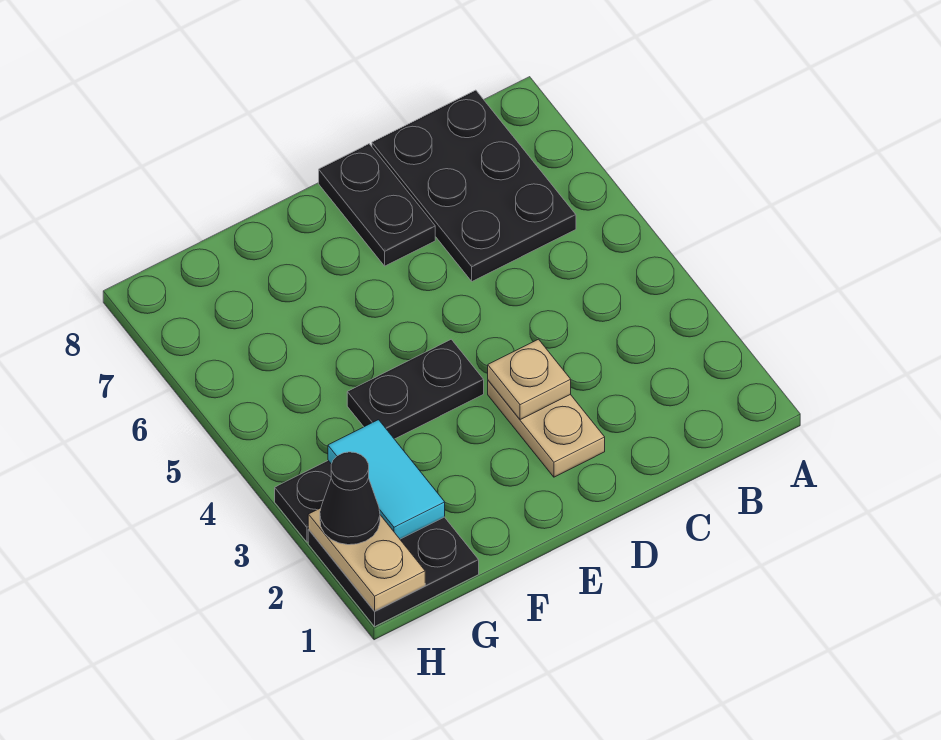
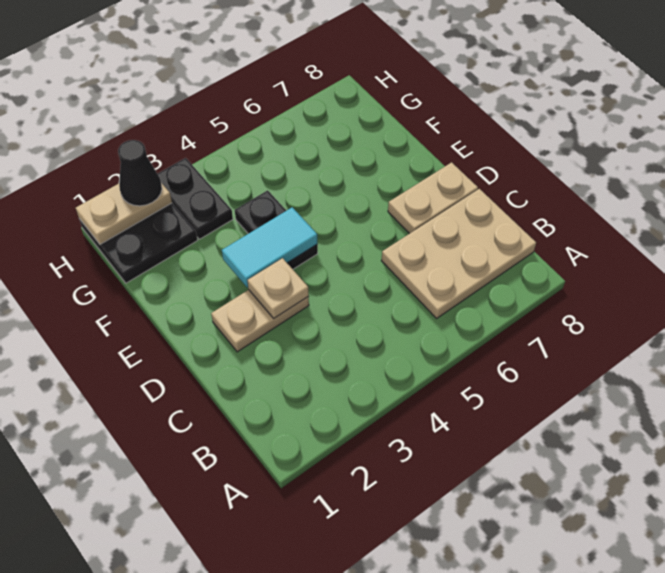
black plate B6:C8 level 1 -> tan plate B6:C8 level 1
black plate D7:D8 level 1 -> tan plate D7:D8 level 1
cyan tile G2:G3 level 2 -> cyan tile E3:E4 level 2

